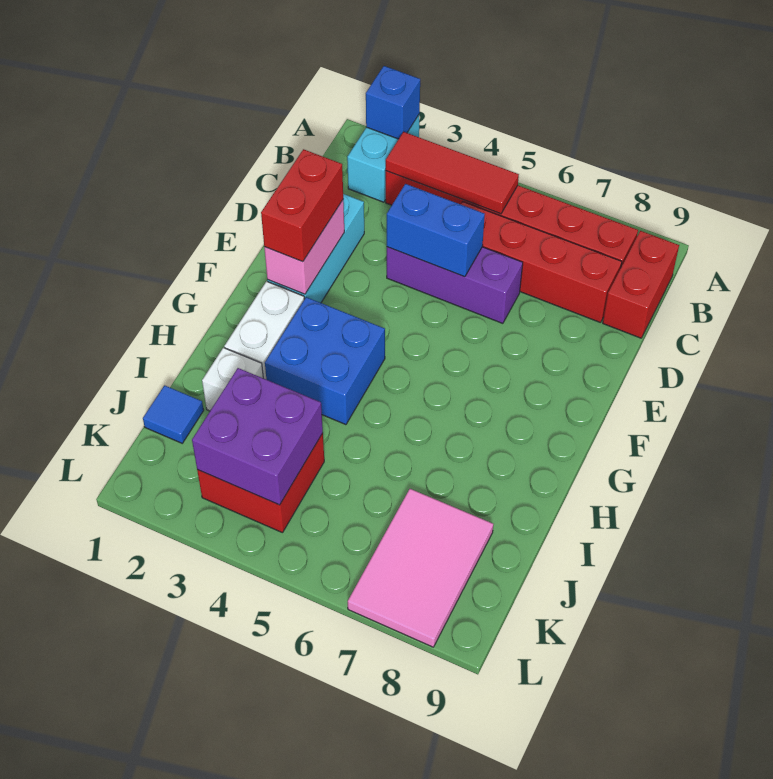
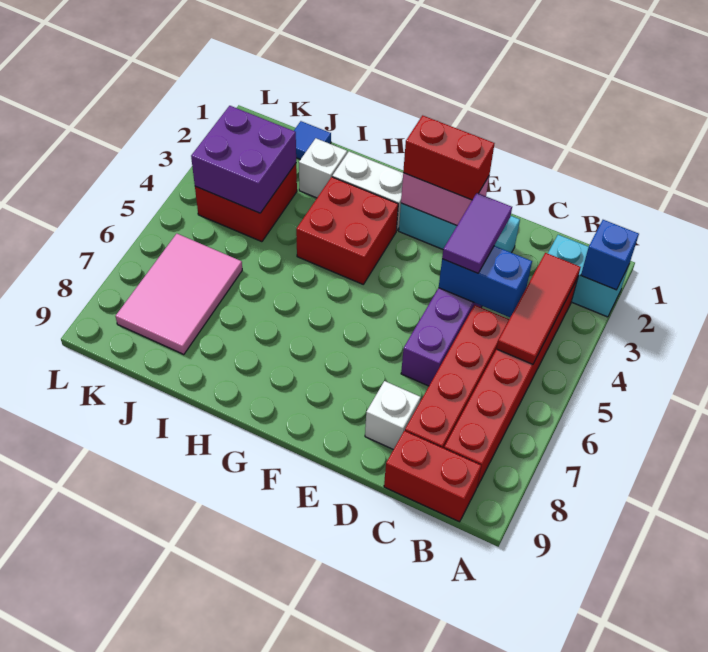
none -> purple tile D3:D4 level 3
blue brick D4:D5 level 2 -> blue brick C4:D4 level 2
none -> white brick D8 level 1
blue brick G3:H4 level 1 -> red brick G3:H4 level 1
pink tile J7:L8 level 1 -> pink tile J6:K8 level 1

